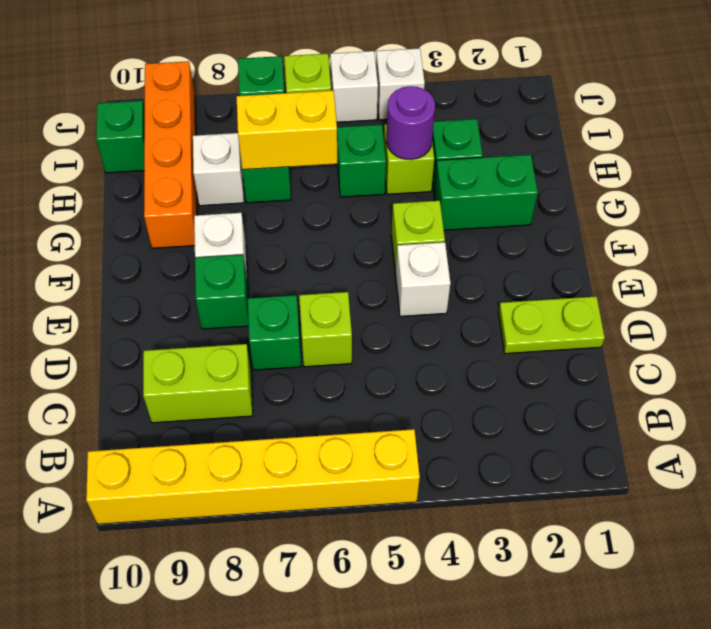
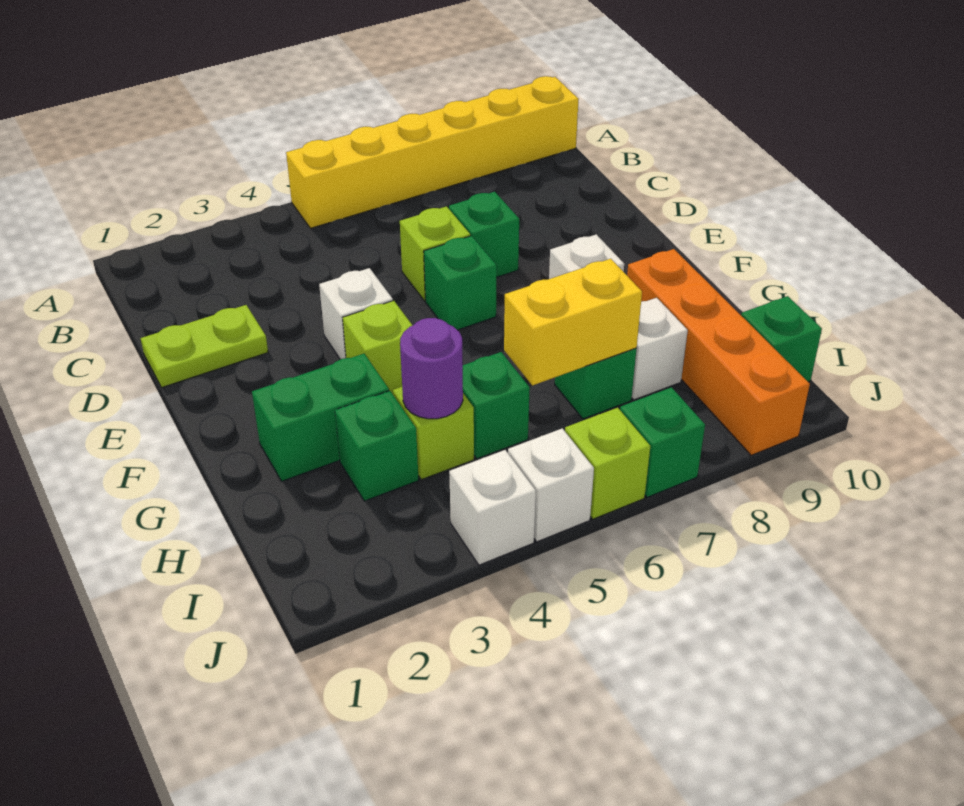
lime brick C8:C9 level 1 -> none
green brick E8 level 1 -> green brick E6 level 1

